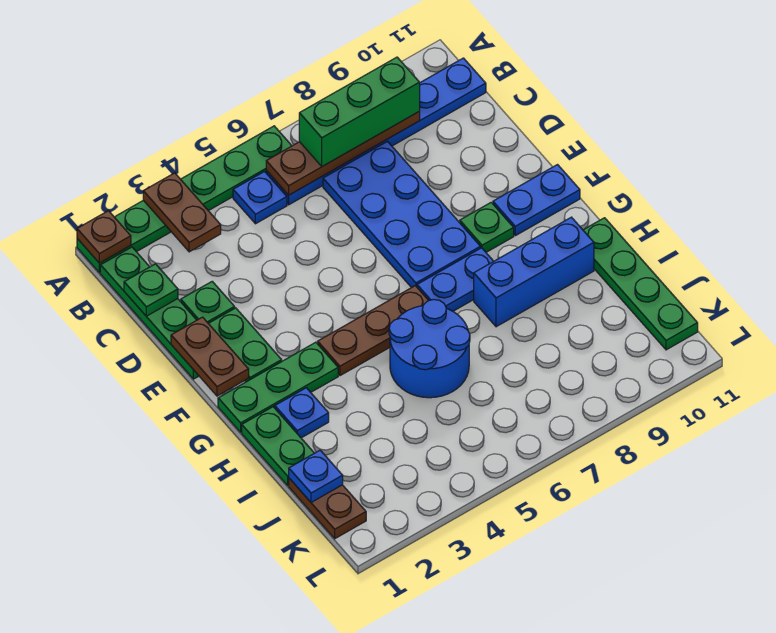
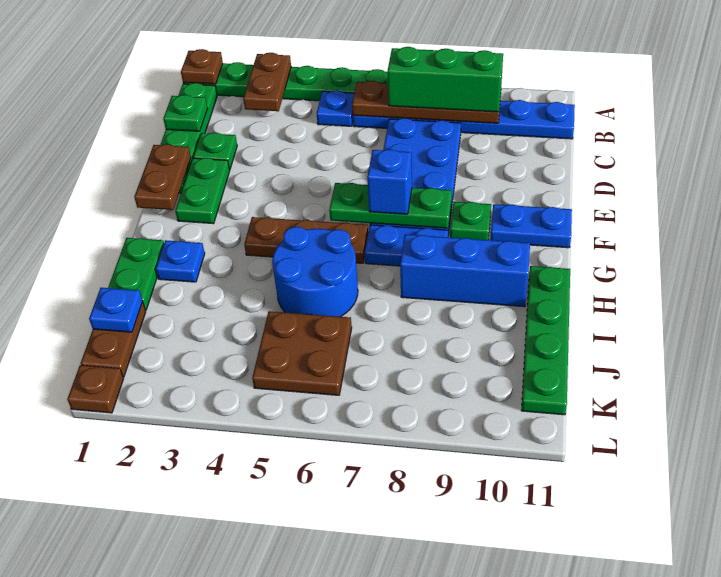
none -> blue brick F7 level 3
green plate G1:G3 level 1 -> green plate F6:F8 level 2
none -> brown plate J5:K6 level 1
none -> brown plate L1 level 1

